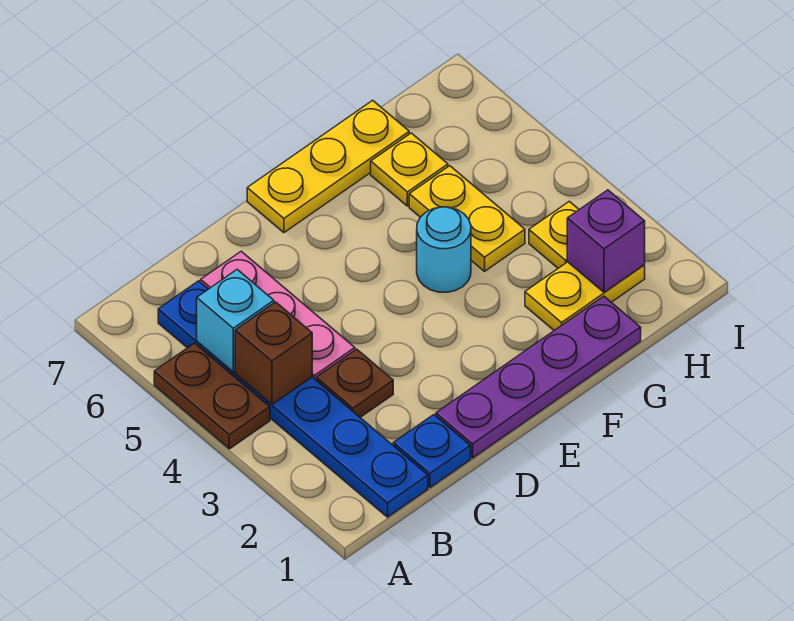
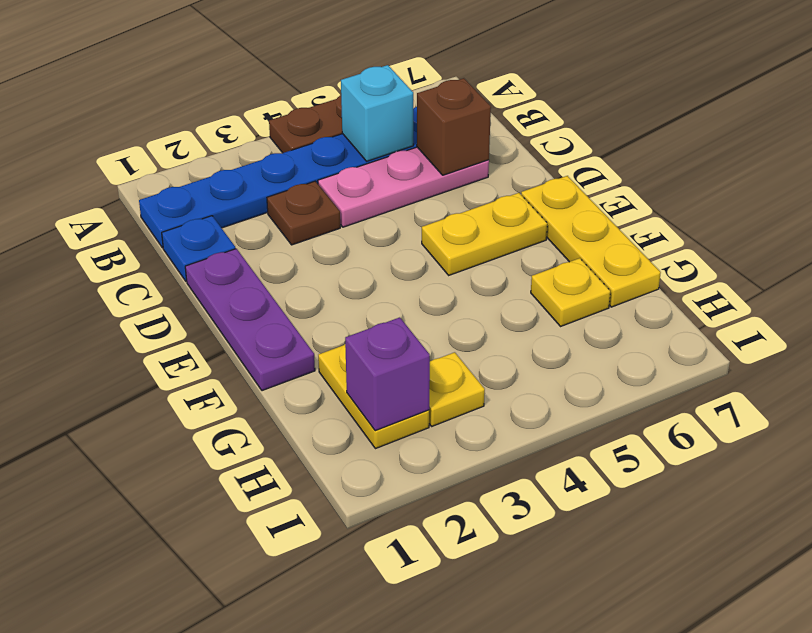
brown brick B4 level 2 -> brown brick C6 level 2
purple plate D1:G1 level 1 -> purple plate D1:F1 level 1
cyan round brick F4 level 1 -> none
yellow plate G4:G5 level 1 -> yellow plate E5:E6 level 1

